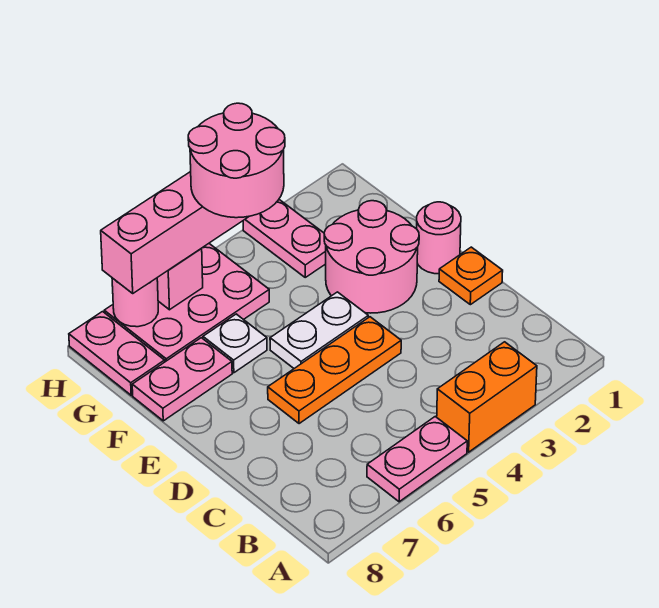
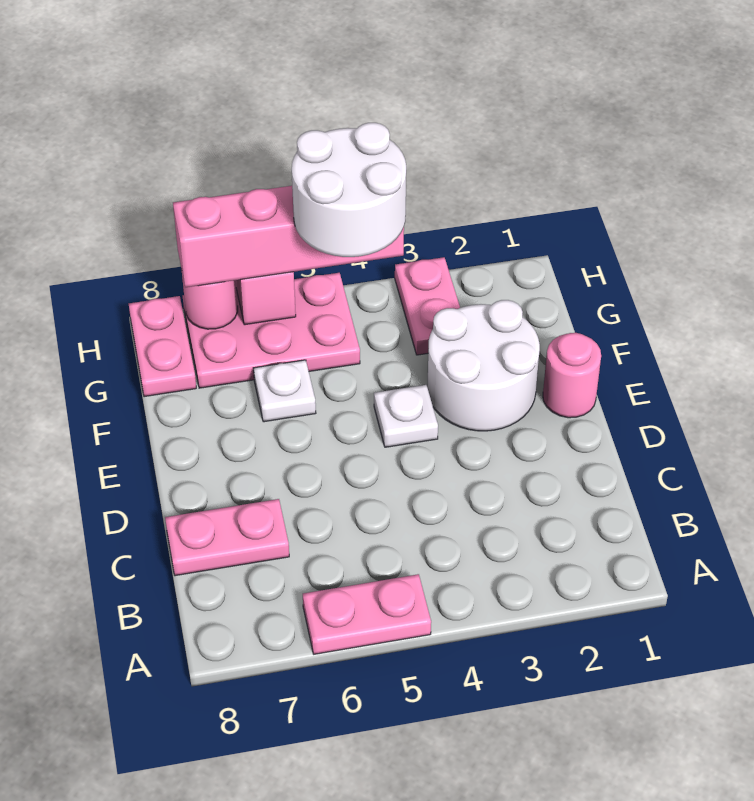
orange brick A3:A4 level 1 -> none
orange plate D1 level 1 -> none
orange plate D4:D6 level 1 -> none
pink round brick E2:F3 level 1 -> white round brick E2:F3 level 1
white plate E4:E5 level 1 -> white plate E4 level 1
pink plate F7:F8 level 1 -> pink plate C7:C8 level 1
pink round brick G4:H5 level 4 -> white round brick G4:H5 level 4

